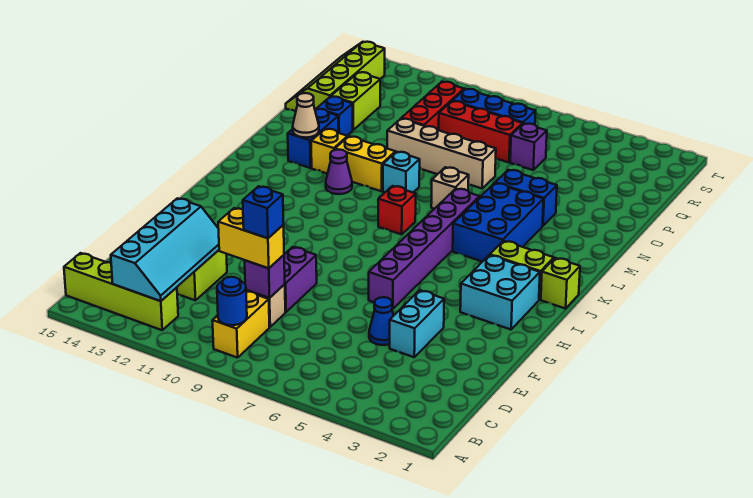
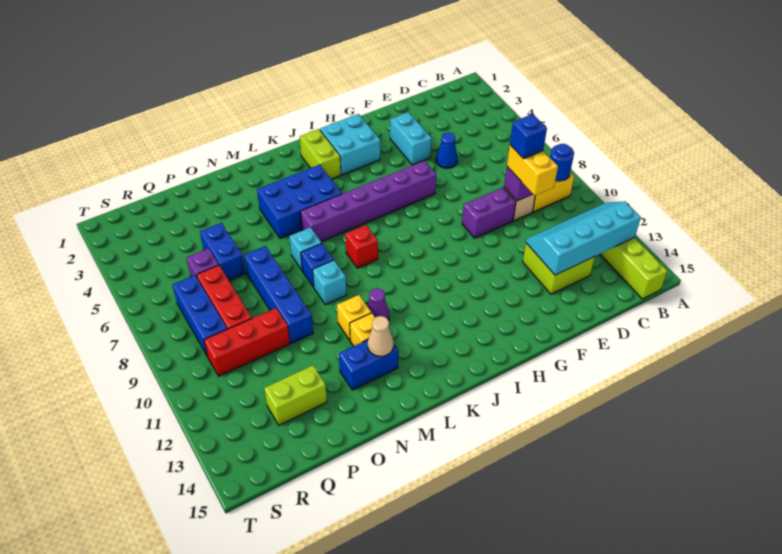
cyan brick E4:F4 level 1 -> cyan brick F3:F4 level 1
lime brick J1 level 1 -> none
tan brick M7 level 1 -> cyan brick M7 level 1
yellow brick M10:M11 level 1 -> yellow brick M11 level 1
blue brick N4:N5 level 1 -> blue brick P5:P6 level 1
tan brick O7:O10 level 1 -> blue brick O7:O10 level 1
blue brick O13 level 1 -> blue brick M8 level 1
lime slope P14:S15 level 1 top 14 -> none

